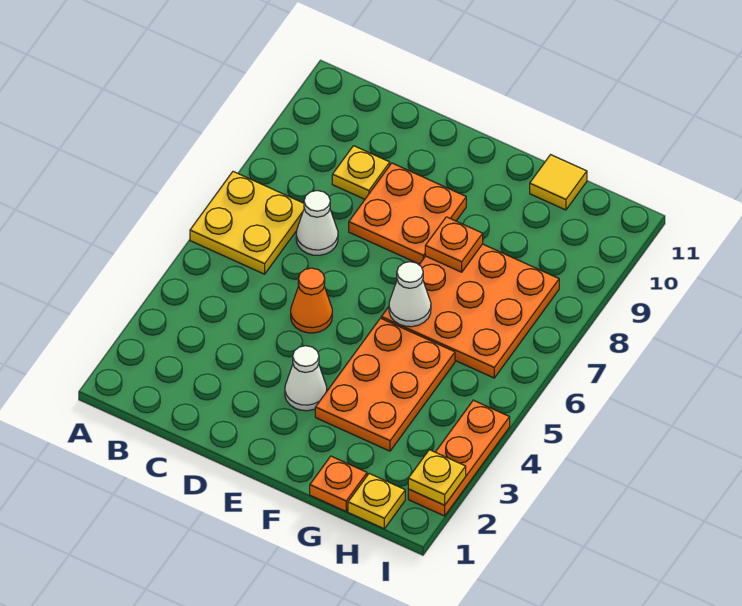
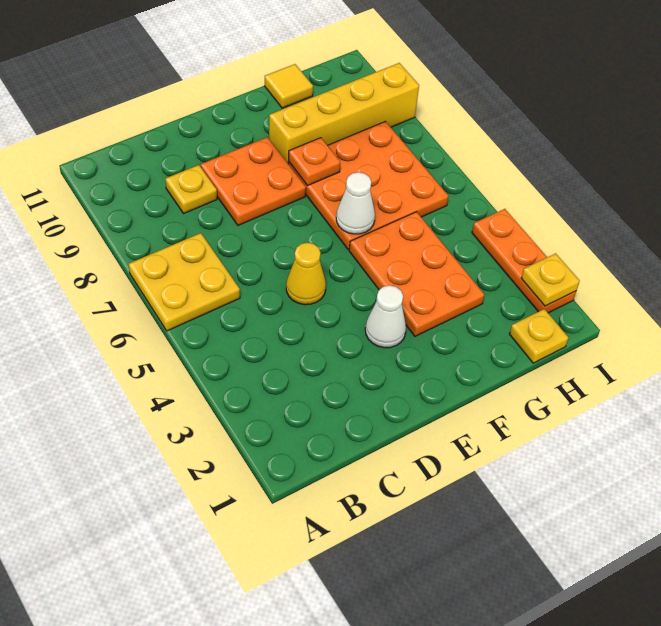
white cone C7 level 1 -> none
orange cone D5 level 1 -> yellow cone D5 level 1
none -> yellow brick F9:I9 level 1
orange plate G1 level 1 -> none

